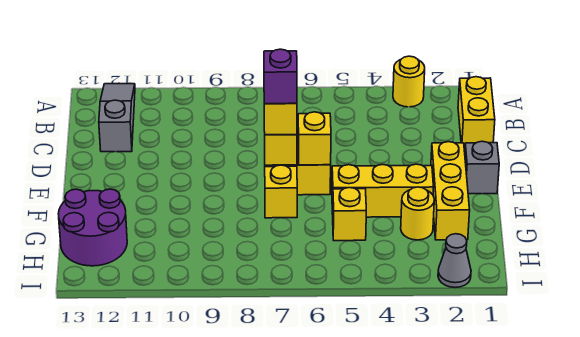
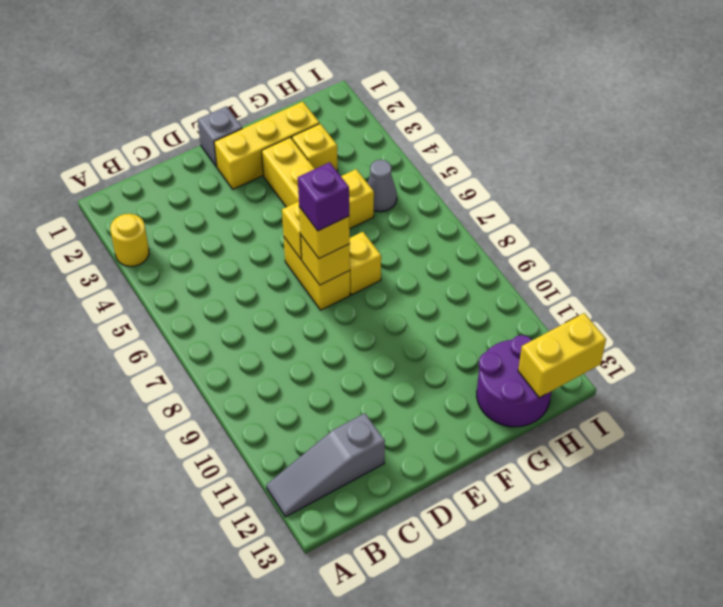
yellow brick B1:C1 level 1 -> yellow brick H13:I13 level 2
yellow round brick G3 level 1 -> yellow brick G3 level 1
grey cone I2 level 1 -> grey cone H5 level 1

